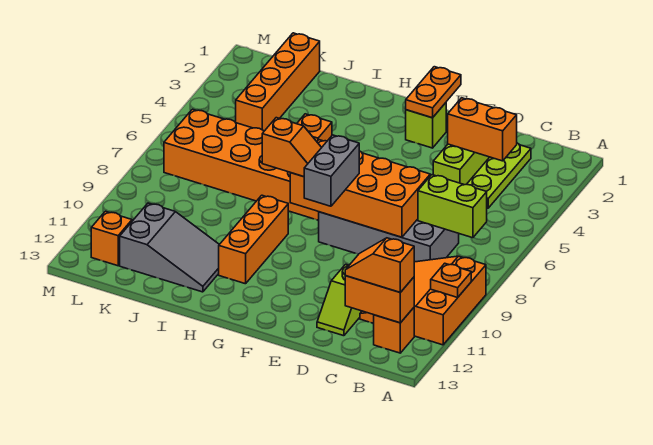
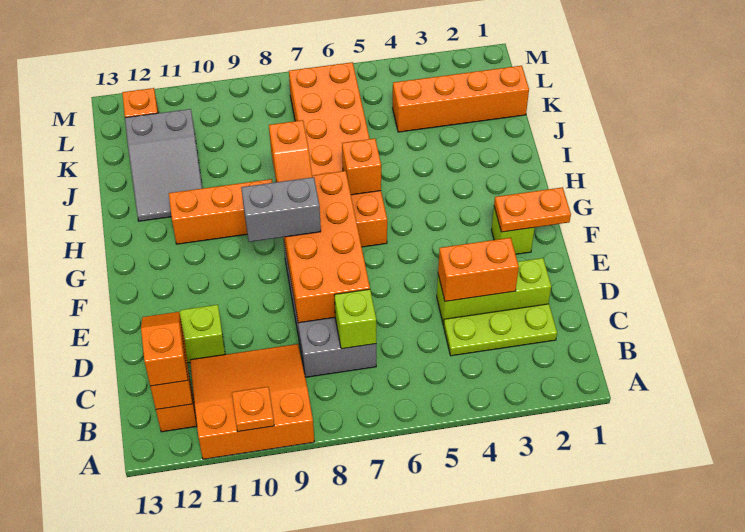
lime brick B7:C7 level 2 -> lime brick C7 level 2
orange brick C3:D3 level 2 -> orange brick D3:D4 level 2

